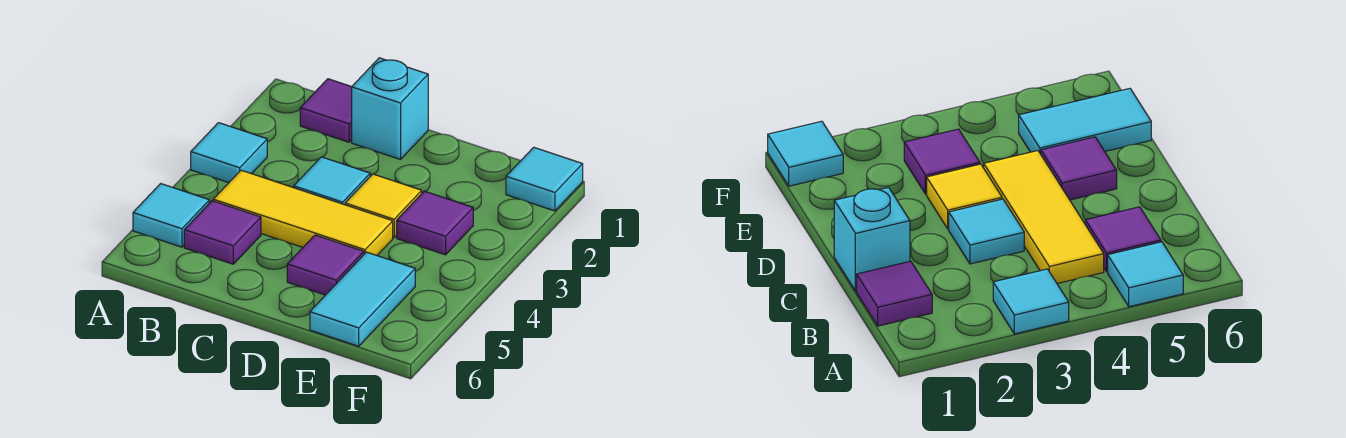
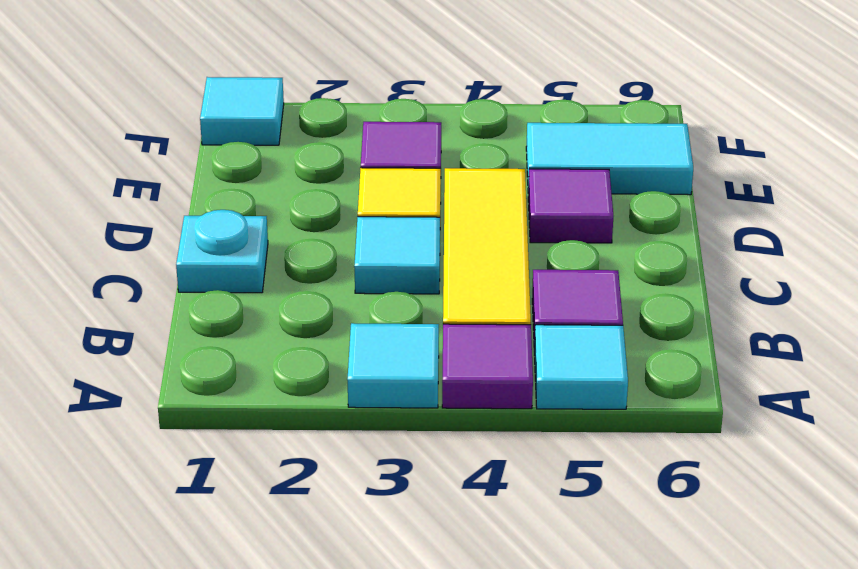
purple tile B1 level 1 -> purple tile A4 level 1
cyan brick C1 level 1 -> cyan plate C1 level 1

